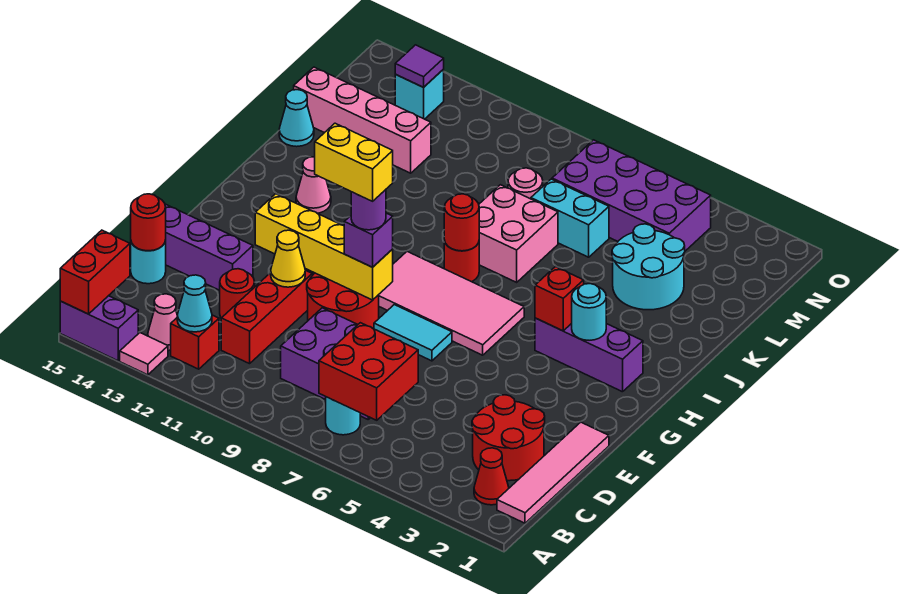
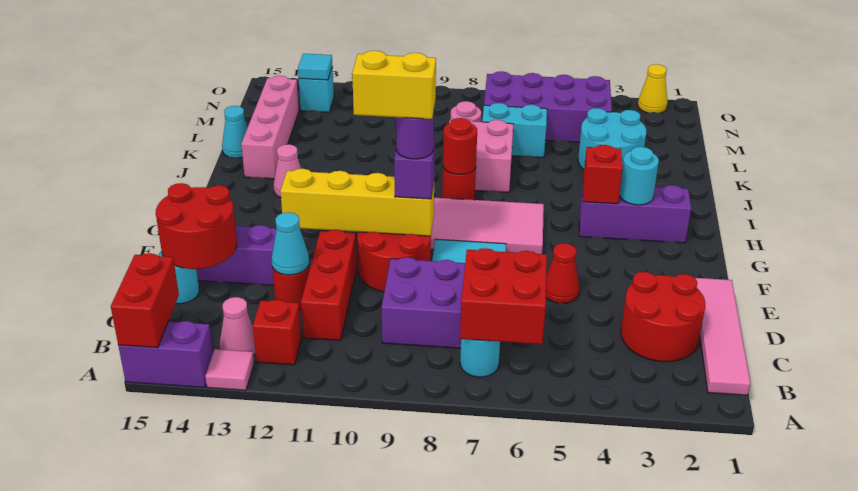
red cone B2 level 1 -> red cone E5 level 1
cyan cone B12 level 2 -> cyan cone D12 level 2
red round brick D15 level 2 -> red round brick D14:E15 level 2
yellow cone E11 level 2 -> yellow cone O2 level 1
pink brick L12:L15 level 1 -> pink brick J14:M14 level 1
purple tile N13 level 2 -> cyan tile N13 level 2

